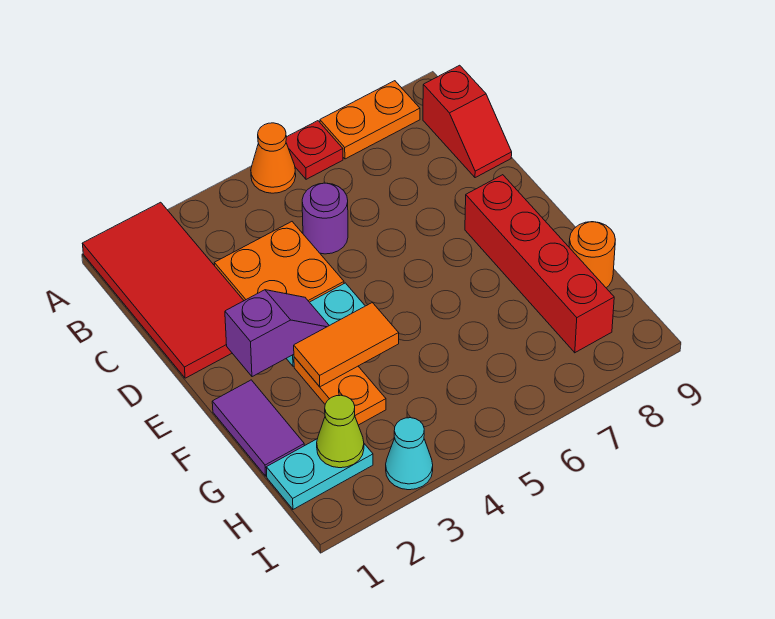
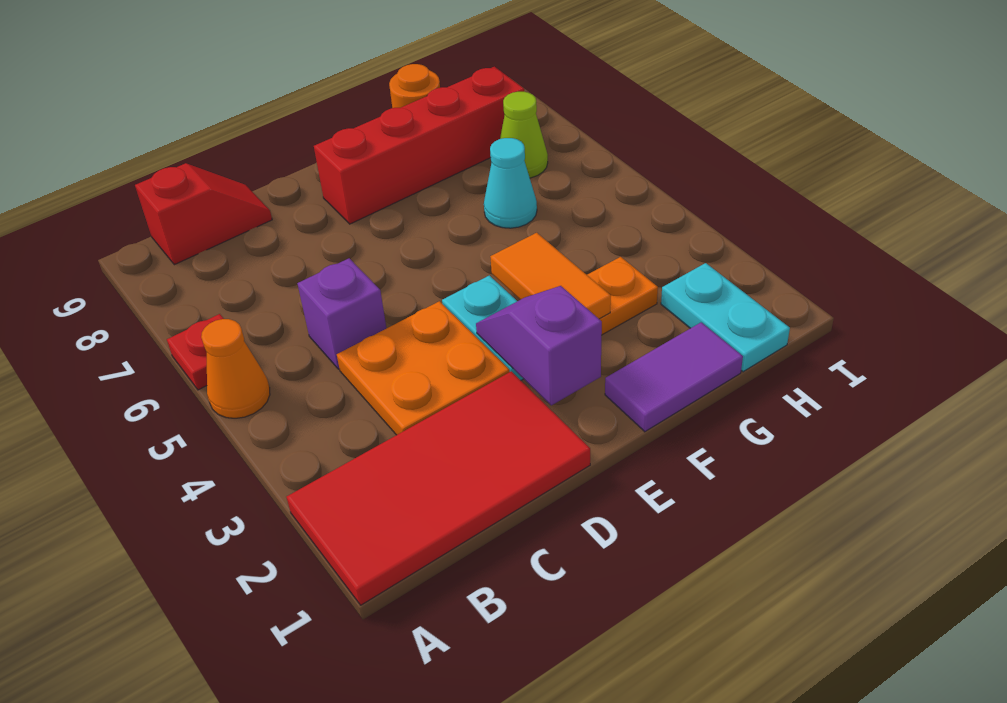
orange plate A7:A8 level 1 -> none
purple round brick C5 level 1 -> purple brick C5 level 1
lime cone H2 level 2 -> lime cone H7 level 1
cyan cone I3 level 1 -> cyan cone G6 level 1

